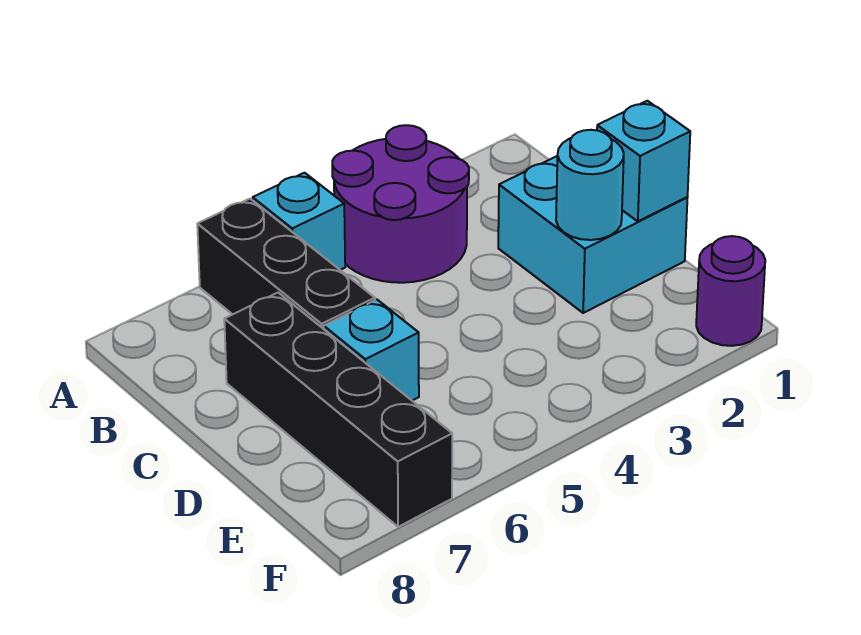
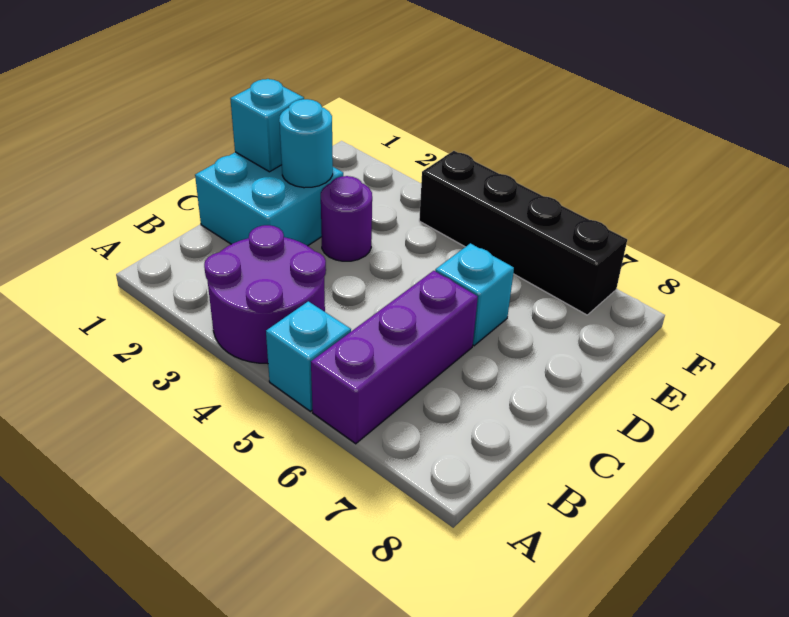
black brick A6:C6 level 1 -> purple brick A6:C6 level 1
black brick C7:F7 level 1 -> black brick F4:F7 level 1
purple round brick F1 level 1 -> purple round brick D3 level 1

